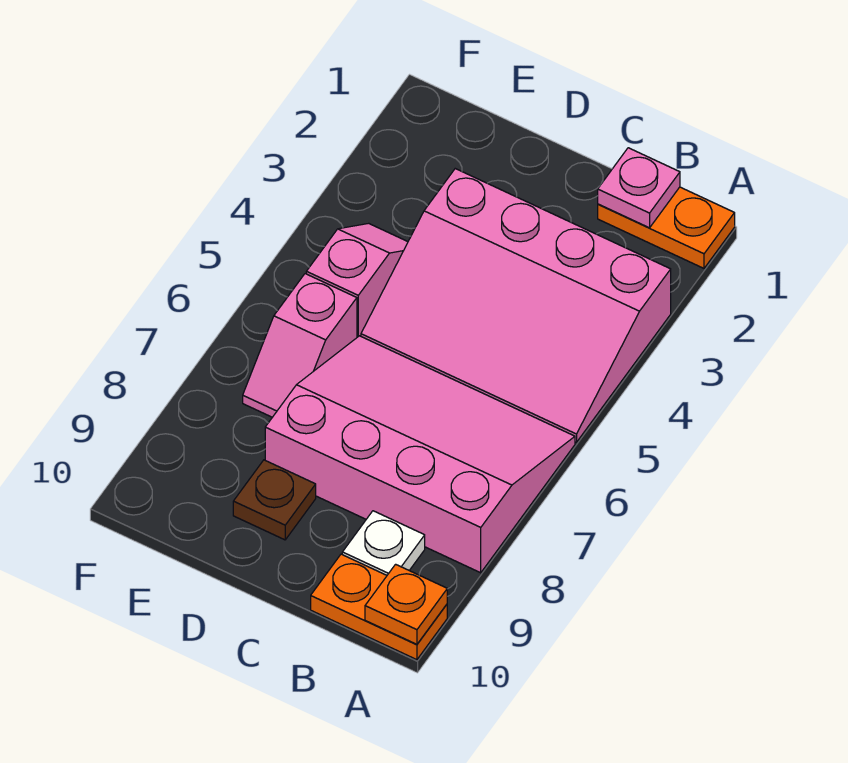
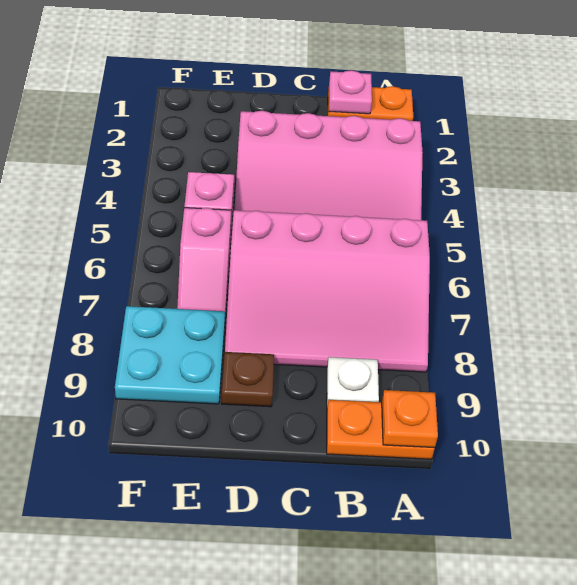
pink slope A6:D8 level 1 top 8 -> pink slope A6:D8 level 1 top 6
none -> cyan plate E8:F9 level 1

